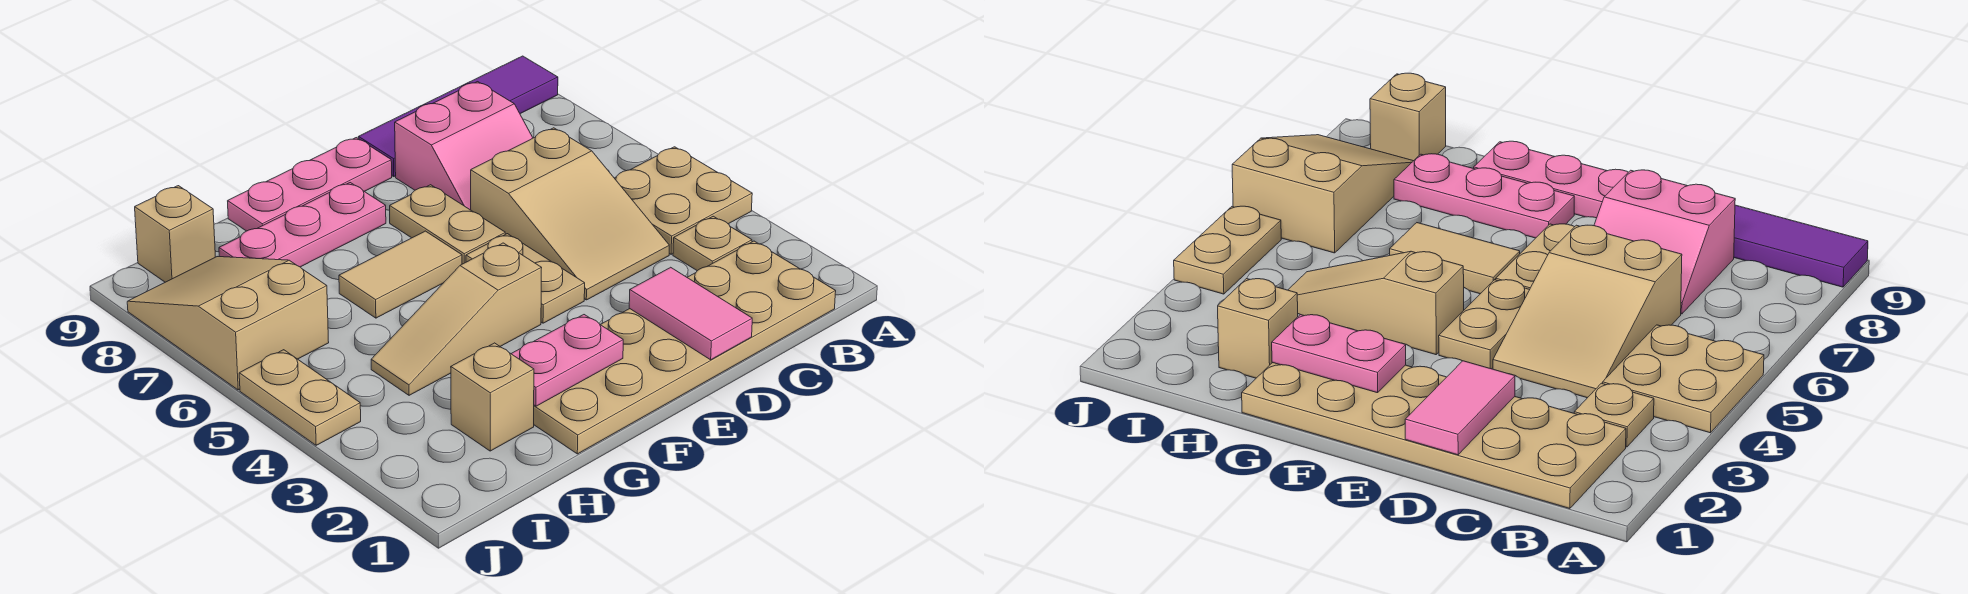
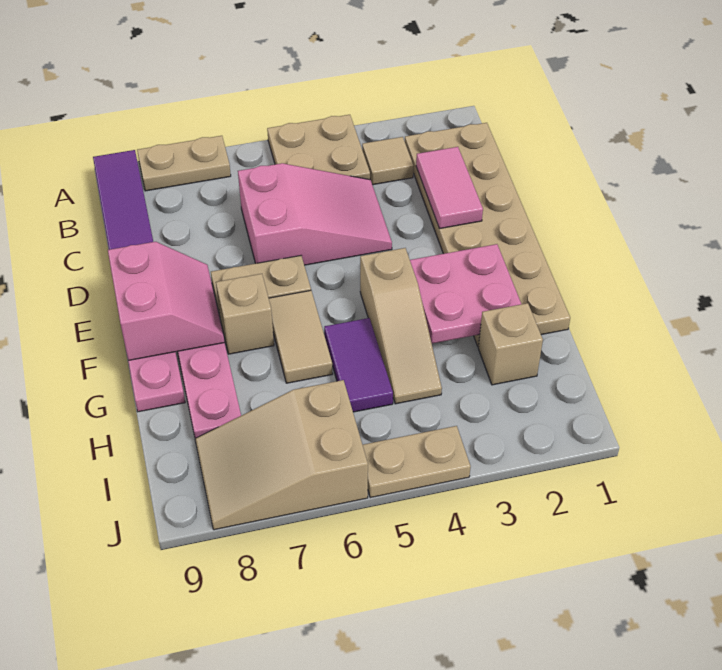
tan plate B3 level 1 -> tan tile B3 level 1
tan slope C4:D6 level 1 top 6 -> pink slope C4:D6 level 1 top 6
pink slope C7:D8 level 1 top 8 -> pink slope E8:F9 level 2 top 9
pink tile D1:D2 level 2 -> pink tile C2:D2 level 2
tan plate E4:E5 level 1 -> tan plate A7:A8 level 1
pink plate F2:G2 level 2 -> pink plate F2:G3 level 2
none -> purple tile G5:H5 level 1
tan brick I9 level 1 -> tan brick F7 level 1

